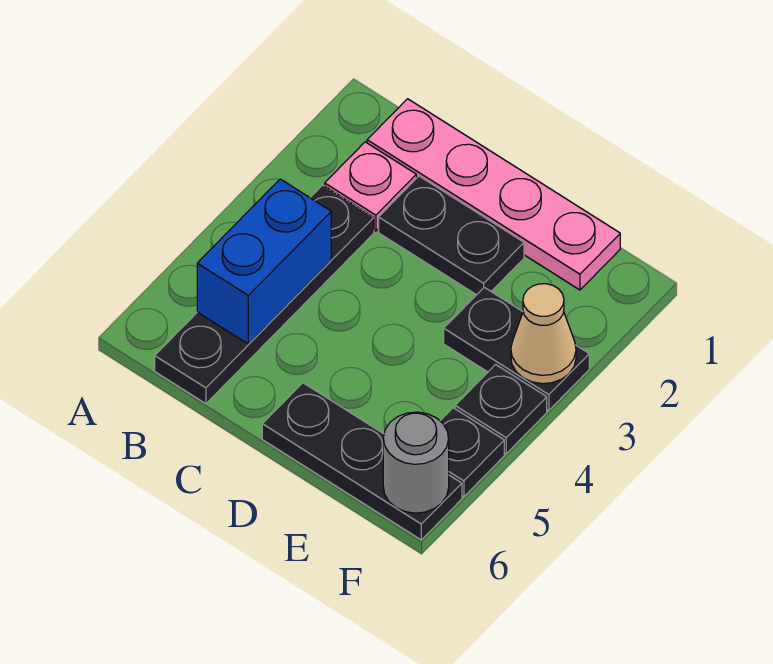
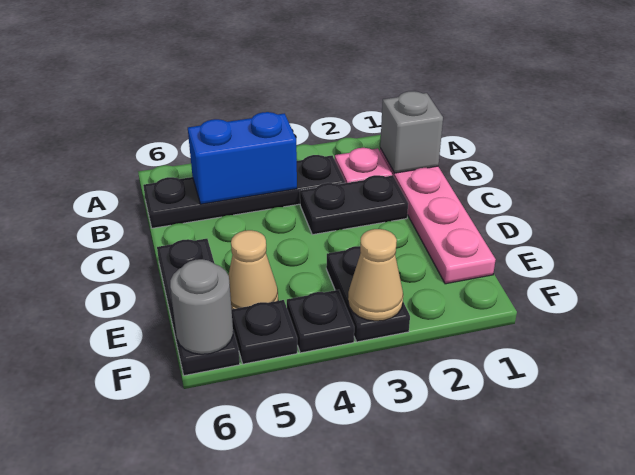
none -> grey brick B1 level 2
black plate C2:D2 level 1 -> black plate C2:C3 level 1
none -> tan cone E5 level 1

